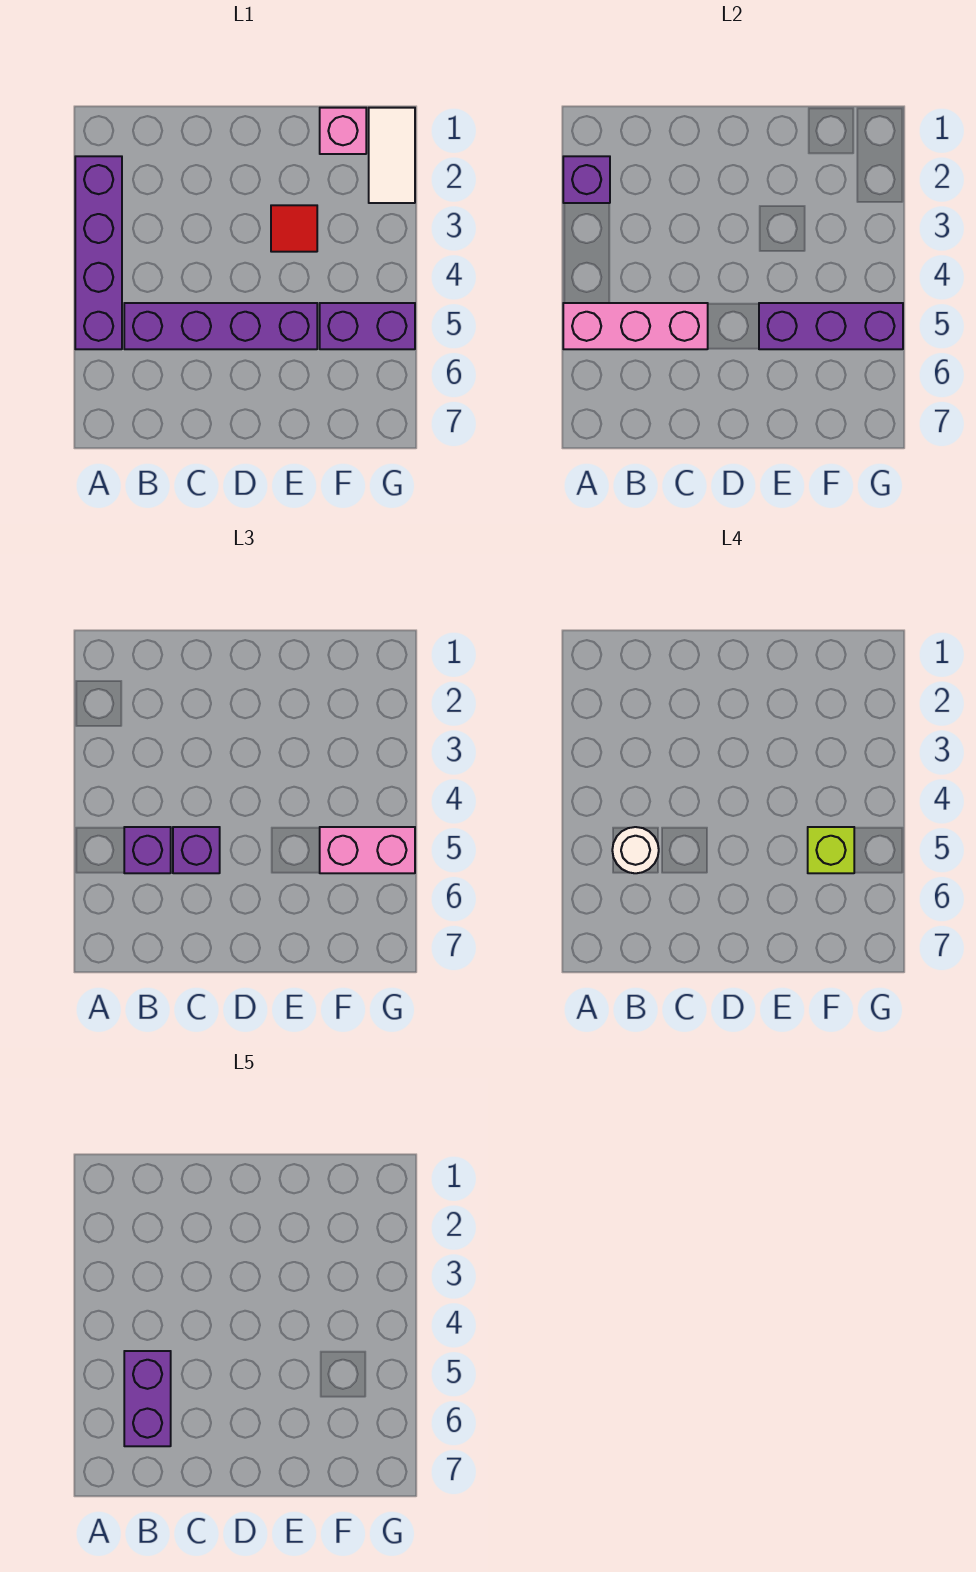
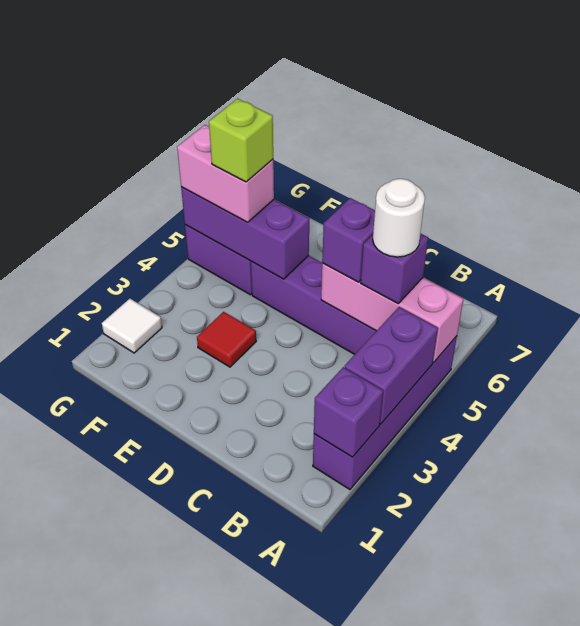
purple brick B5:B6 level 5 -> purple brick A3:A4 level 2
pink brick F1 level 1 -> none
white tile G1:G2 level 1 -> white tile G2 level 1

